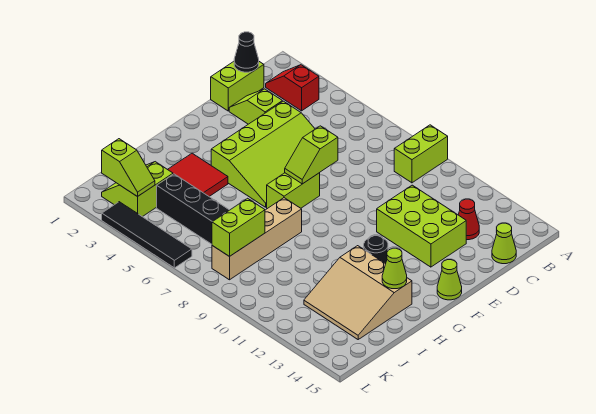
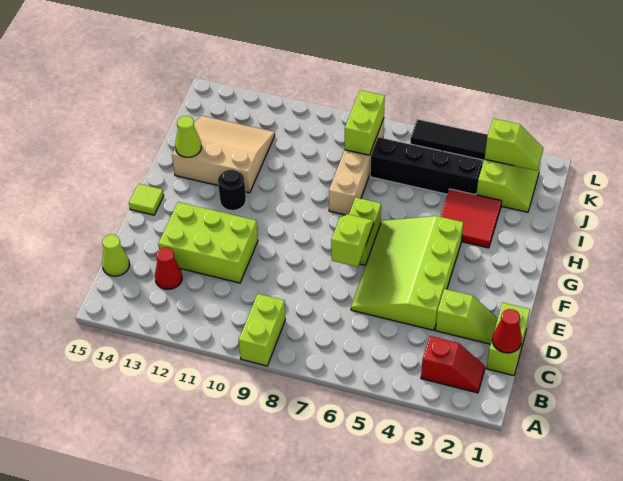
black cone C1 level 2 -> red cone C1 level 2
lime cone F15 level 1 -> lime tile F15 level 1
lime slope K2:K3 level 2 top 2 -> lime slope K2:K3 level 2 top 3

